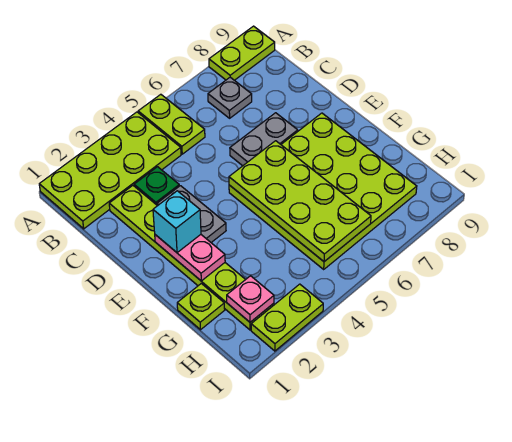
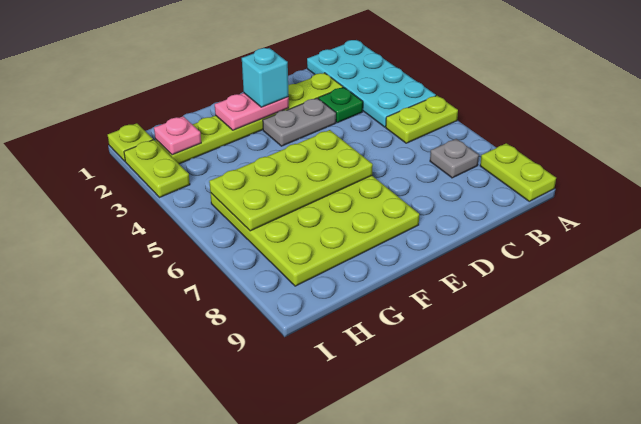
lime plate A1:B4 level 1 -> cyan plate A1:B4 level 1
grey plate D6:D7 level 1 -> none
lime plate G1 level 1 -> lime plate I1 level 1

